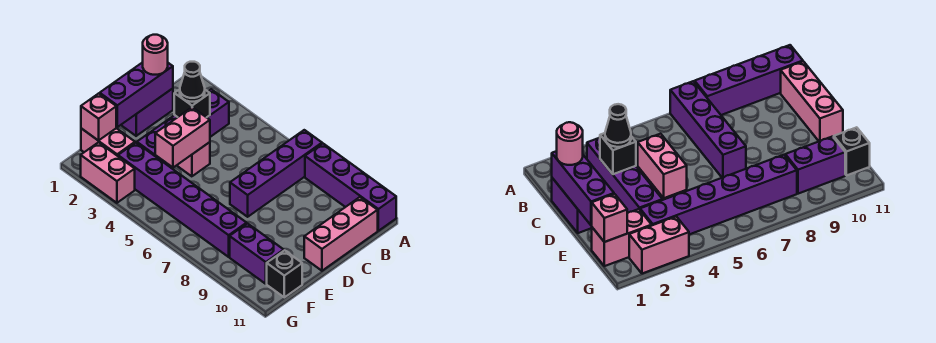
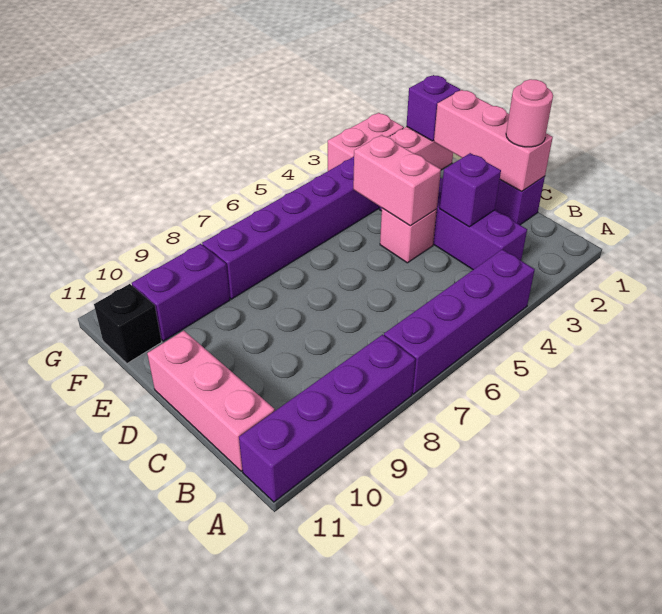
purple brick A7:D7 level 1 -> purple brick A4:A7 level 1
purple brick C1:E1 level 2 -> pink brick C1:E1 level 2
black brick C3 level 2 -> purple brick C3 level 2
black cone C3 level 3 -> none
pink brick F1 level 2 -> purple brick F1 level 2

